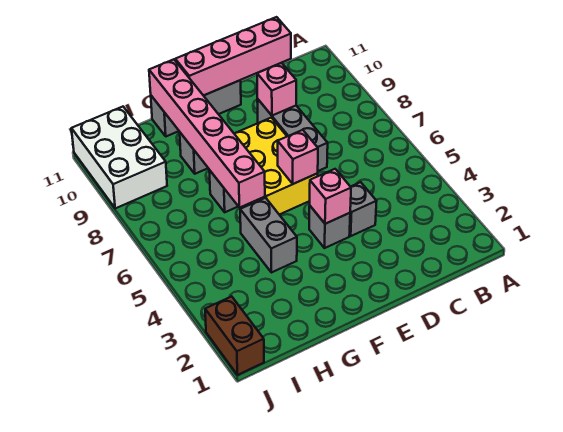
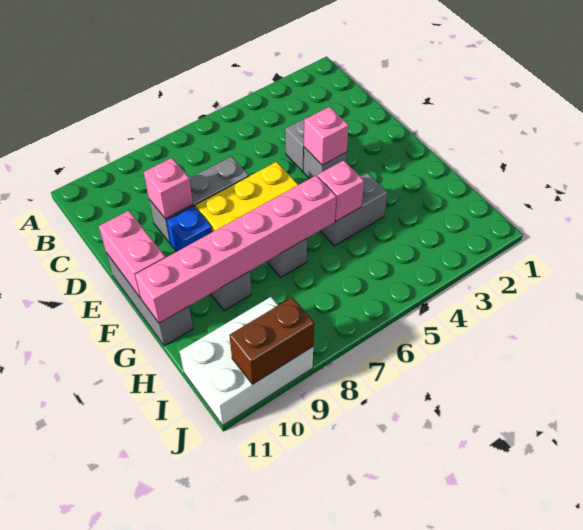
pink brick C11:F11 level 2 -> pink brick E11:F11 level 2
pink brick E6 level 2 -> pink brick G5 level 2
none -> blue brick E9 level 1
brown brick J1:J2 level 1 -> brown brick J9:J10 level 2

